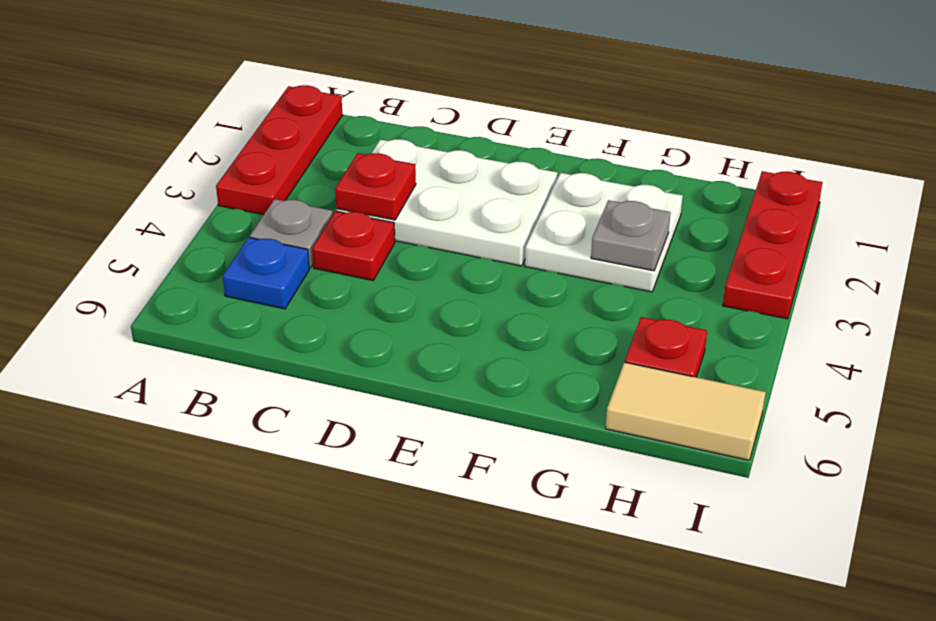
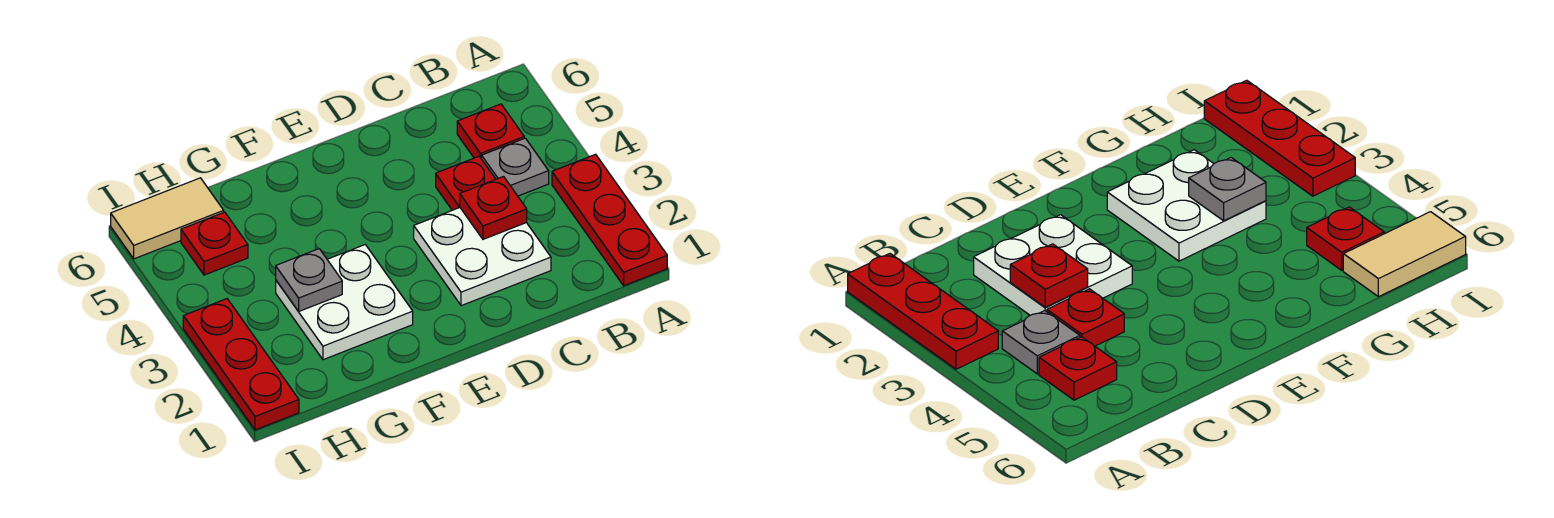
blue plate B5 level 1 -> red plate B5 level 1
white plate C2:E3 level 1 -> white plate C2:D3 level 1

